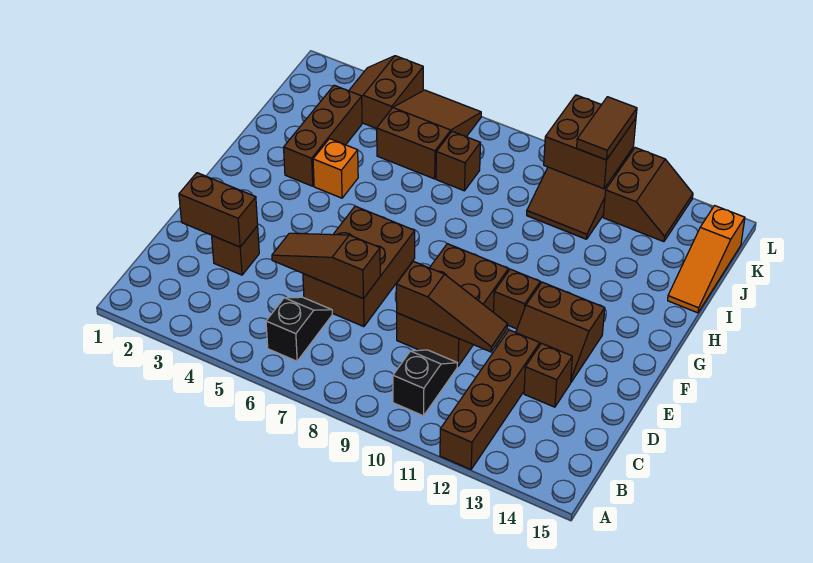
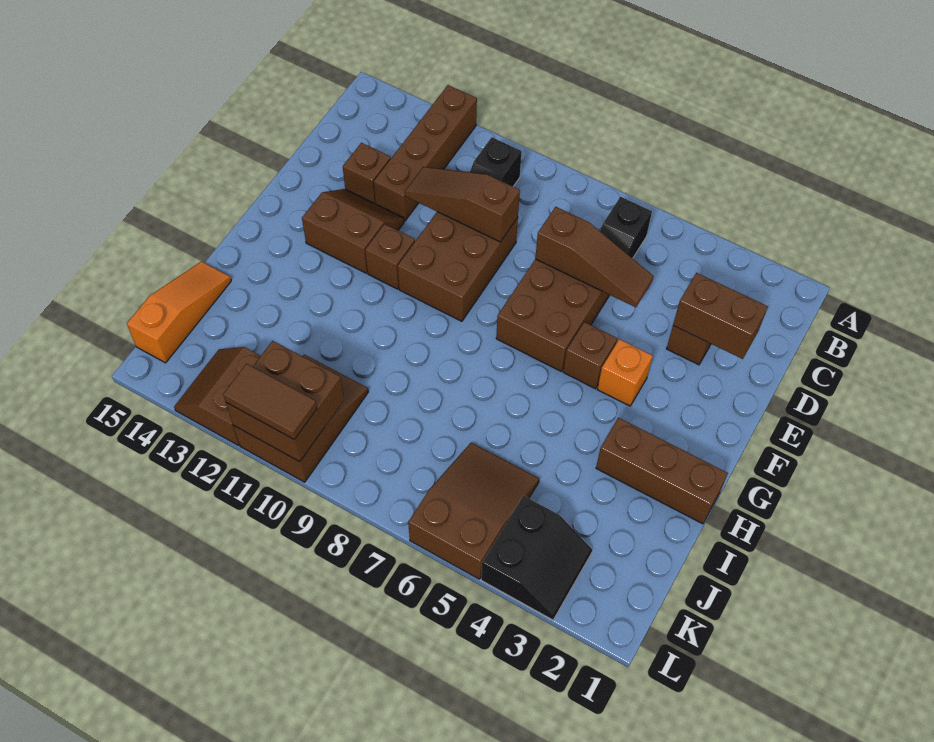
brown brick H3:J3 level 1 -> brown brick H1:H3 level 1
orange brick H4 level 1 -> orange brick F4 level 1
brown slope J5:L6 level 1 top J -> brown slope J5:L6 level 1 top L
brown brick J7 level 1 -> brown brick F5 level 1
brown slope K3:L4 level 1 top 4 -> black slope K3:L4 level 1 top 4
brown tile K11:L11 level 3 -> brown tile L10:L11 level 3

